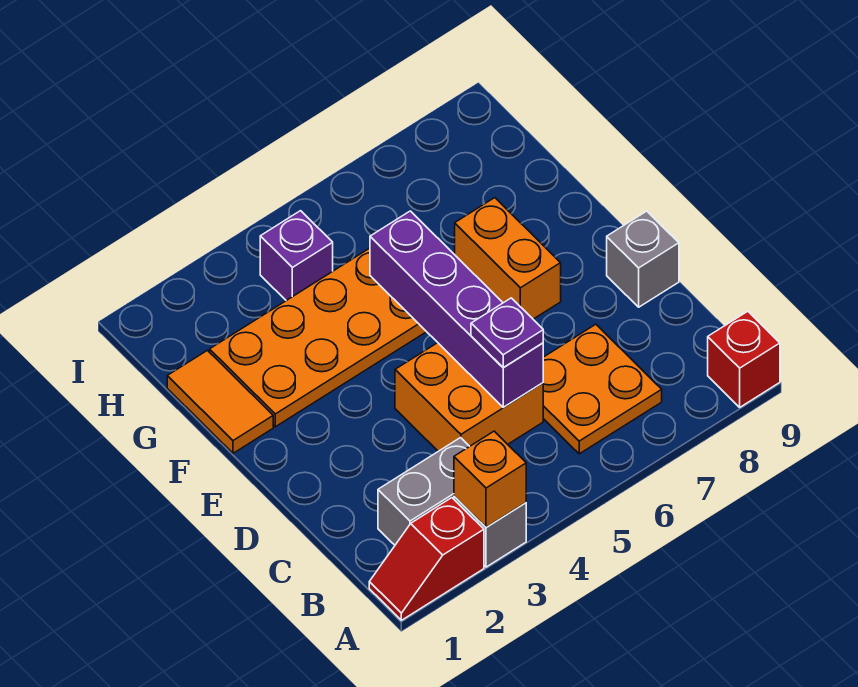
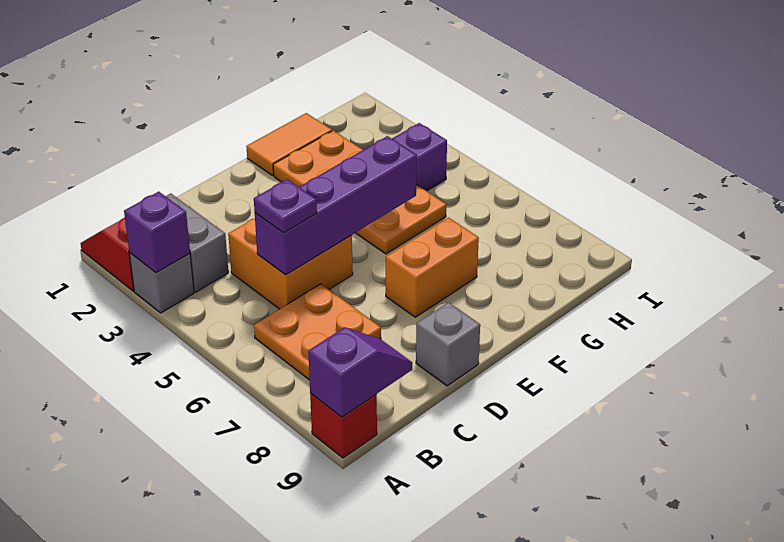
orange brick A3 level 2 -> purple brick A3 level 2
none -> purple slope A9:B9 level 2 top A

